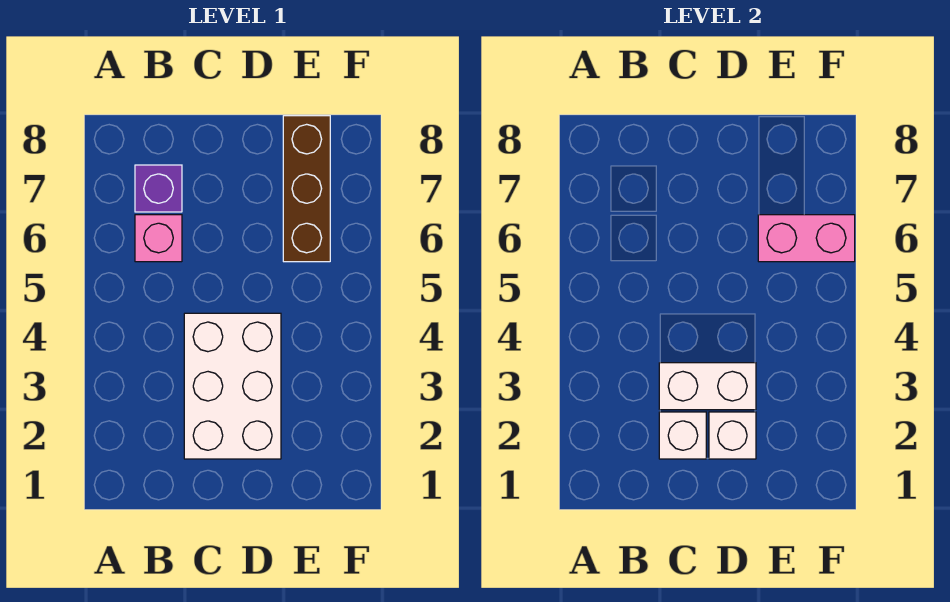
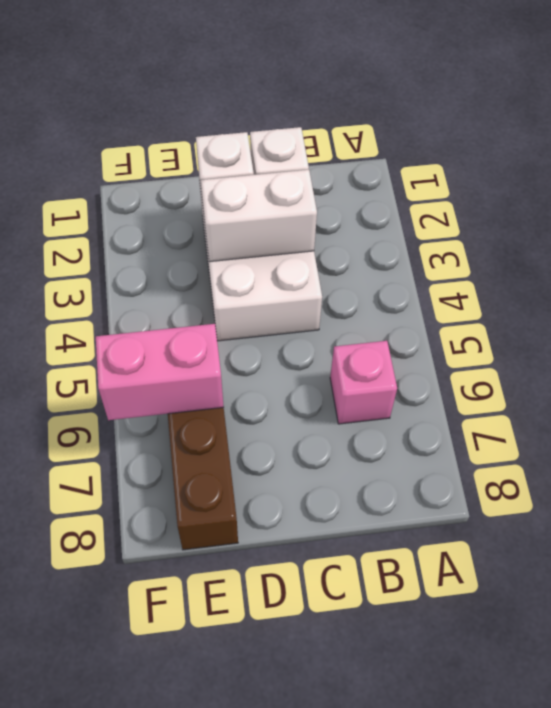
purple brick B7 level 1 -> none

